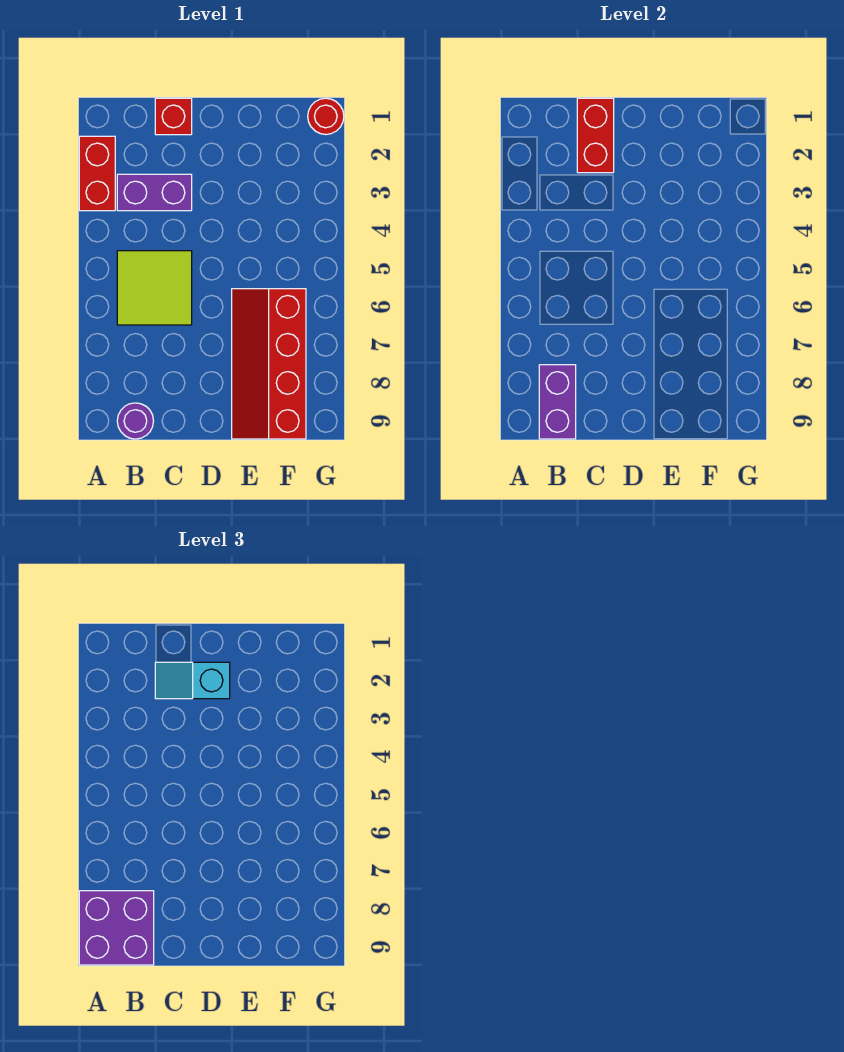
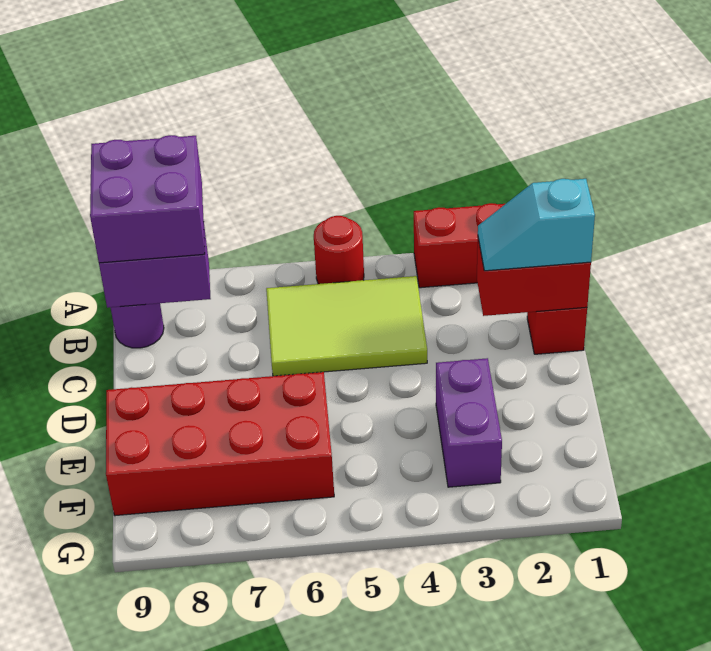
purple brick B3:C3 level 1 -> purple brick E3:F3 level 1
lime tile B5:C6 level 1 -> lime tile B4:C6 level 1
cyan slope C2:D2 level 3 top D -> cyan slope C1:C2 level 3 top 1
red slope E6:F9 level 1 top F -> red brick E6:F9 level 1
red round brick G1 level 1 -> red round brick A5 level 1

